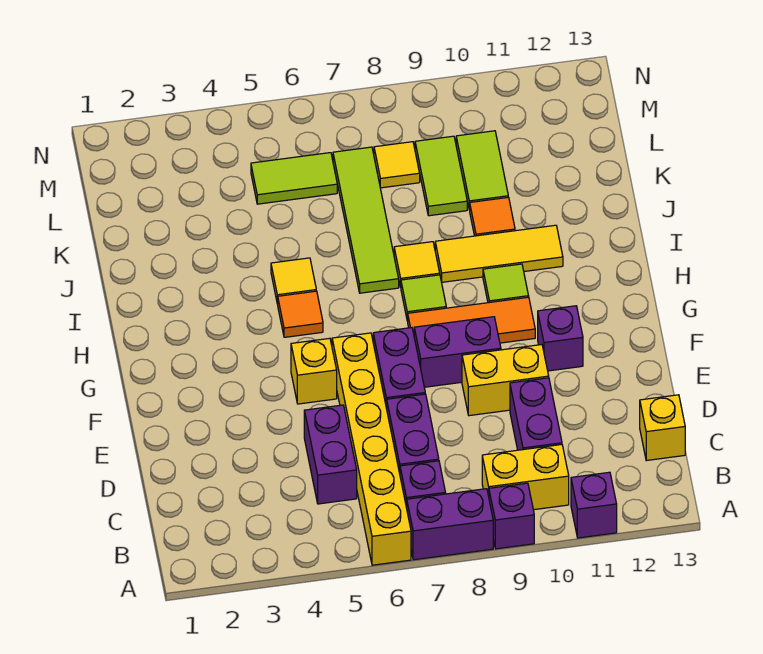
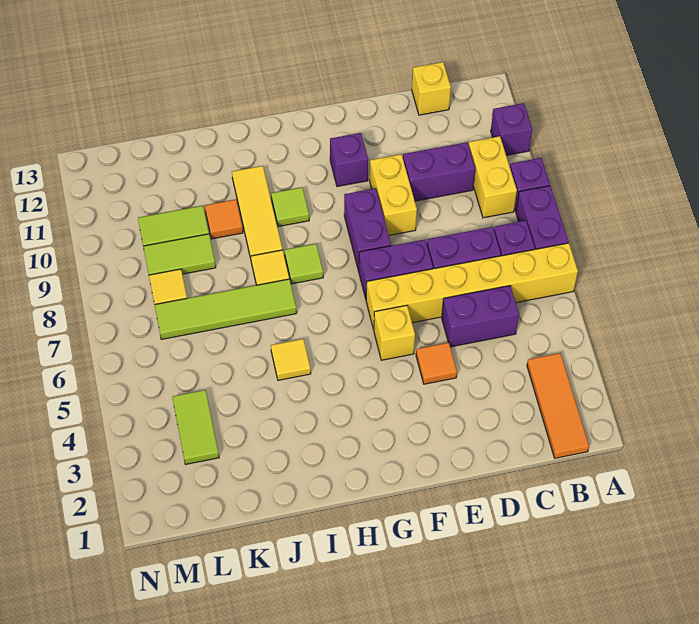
orange tile G8:G10 level 1 -> orange tile B1:B3 level 1
orange tile H5 level 1 -> orange tile E4 level 1
lime tile L5:L6 level 1 -> lime tile L3:L4 level 1

